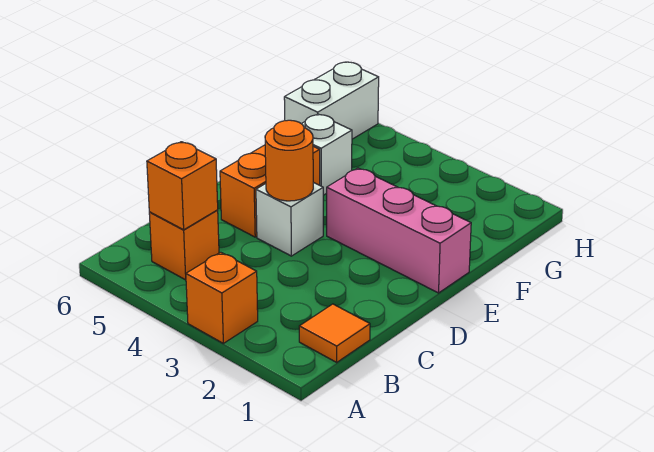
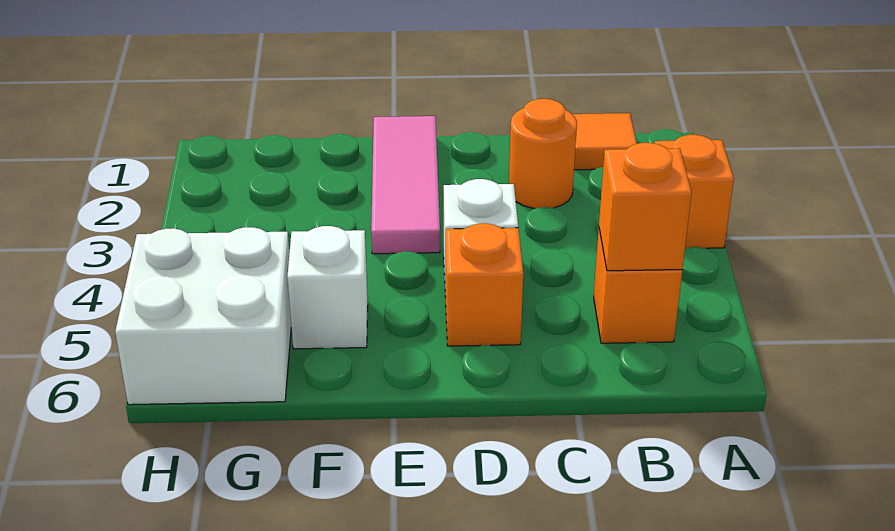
orange round brick D4 level 2 -> orange round brick C2 level 1
orange brick D5:E5 level 1 -> orange brick D5 level 1
pink brick E1:E3 level 1 -> pink tile E1:E3 level 1
white brick G6:H6 level 1 -> white brick G5:H6 level 1

